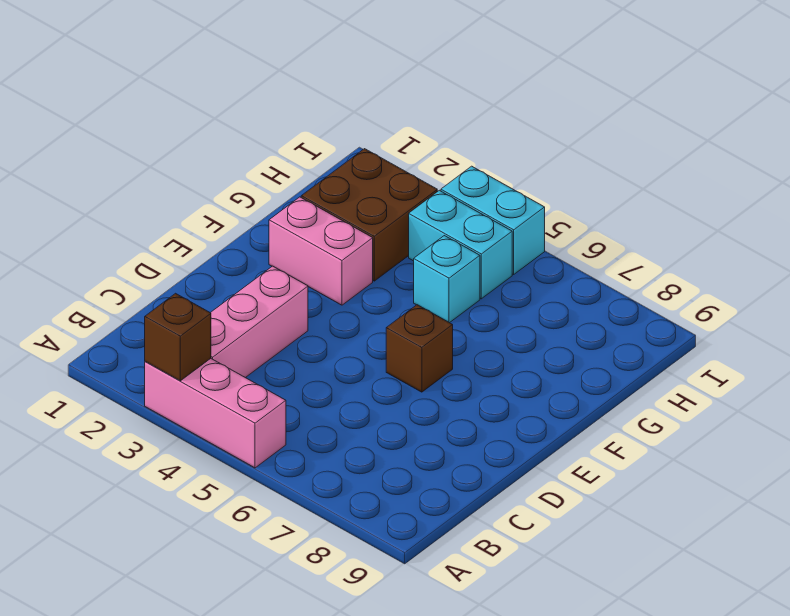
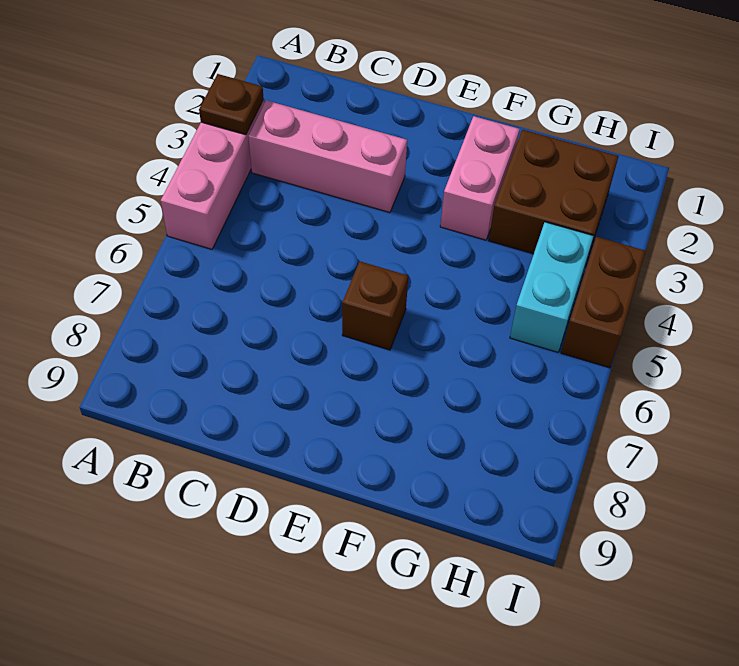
brown brick A3 level 2 -> brown plate A3 level 2
cyan brick G5 level 1 -> none
cyan brick I4:I5 level 1 -> brown brick I4:I5 level 1

